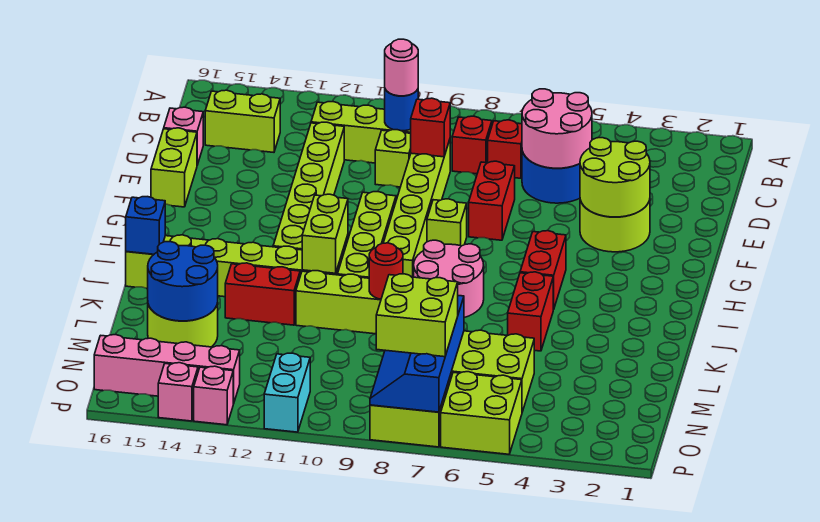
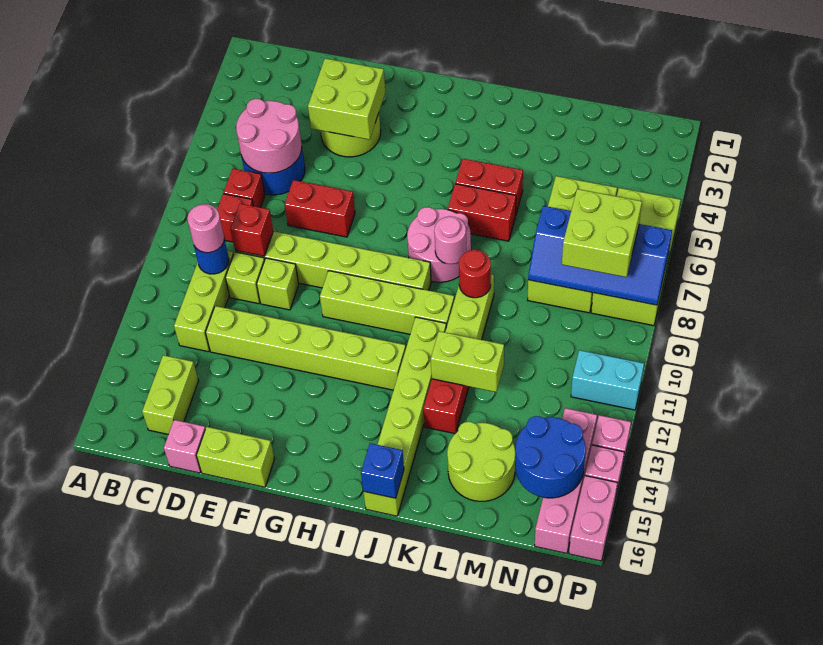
lime round brick E3:F4 level 2 -> lime brick E3:F4 level 2
lime brick G8 level 1 -> lime brick E10 level 1
red brick H5:I5 level 1 -> red brick J6:K6 level 1
lime brick I11:J11 level 2 -> lime brick K12:L12 level 2
none -> pink round brick J8 level 2
blue round brick L14:M15 level 2 -> blue round brick N14:O15 level 2
none -> pink brick P15:P16 level 1

